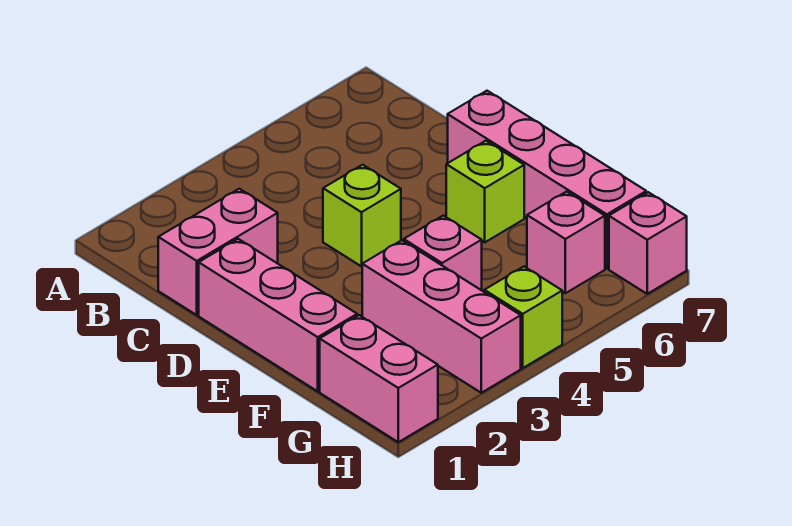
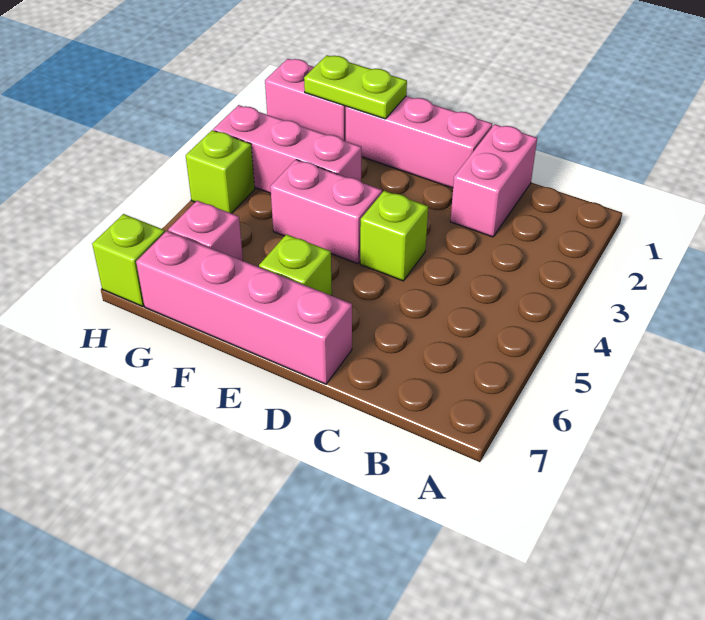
none -> lime plate F1:G1 level 2
pink brick F4 level 1 -> pink brick E4:F4 level 1
pink brick H7 level 1 -> lime brick H7 level 1

